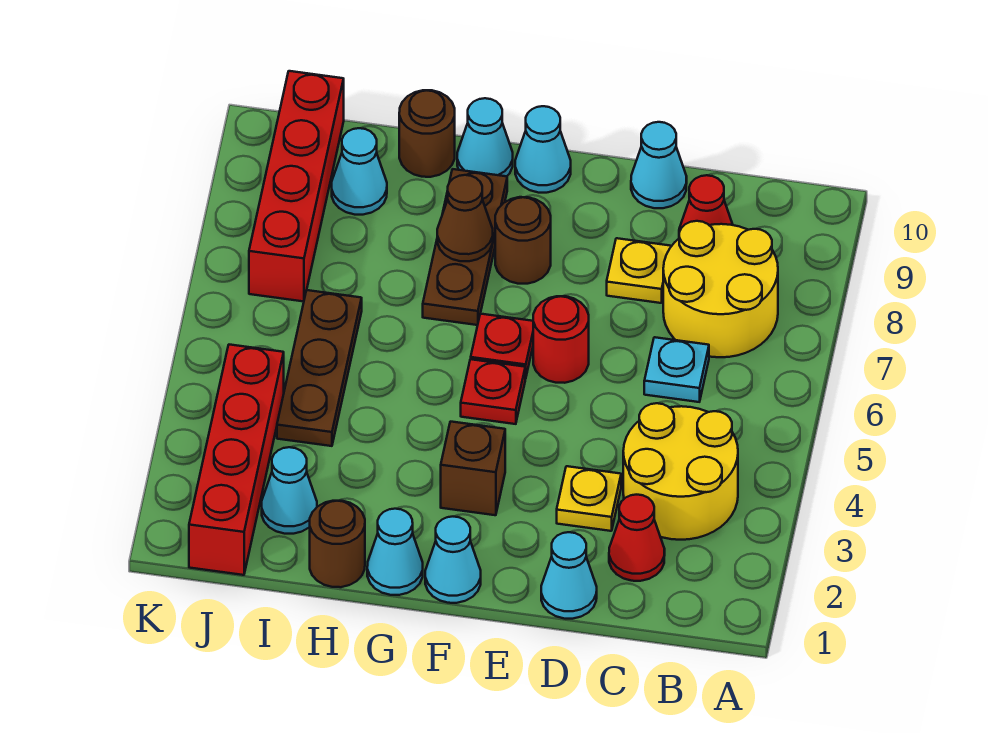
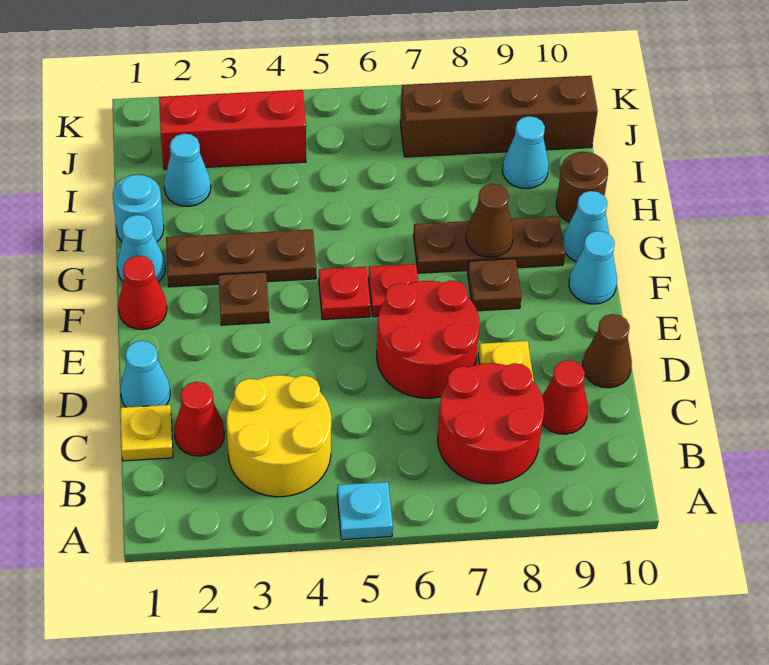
yellow round brick B7:C8 level 1 -> red round brick B7:C8 level 1
cyan plate C6 level 1 -> cyan plate A5 level 1
yellow plate D3 level 1 -> yellow plate C1 level 1
cyan cone D10 level 1 -> brown cone D10 level 1
red round brick E6 level 1 -> red round brick D6:E7 level 1
cyan cone F1 level 1 -> red cone F1 level 1
brown brick F3 level 1 -> brown plate F3 level 1
brown round brick F8 level 1 -> brown plate F8 level 1
brown round brick H1 level 1 -> cyan round brick H1 level 1
brown plate I4:I6 level 1 -> brown plate G2:G4 level 1
red brick J1:J4 level 1 -> red brick J2:J4 level 1
red brick J7:J10 level 1 -> brown brick J7:J10 level 1

